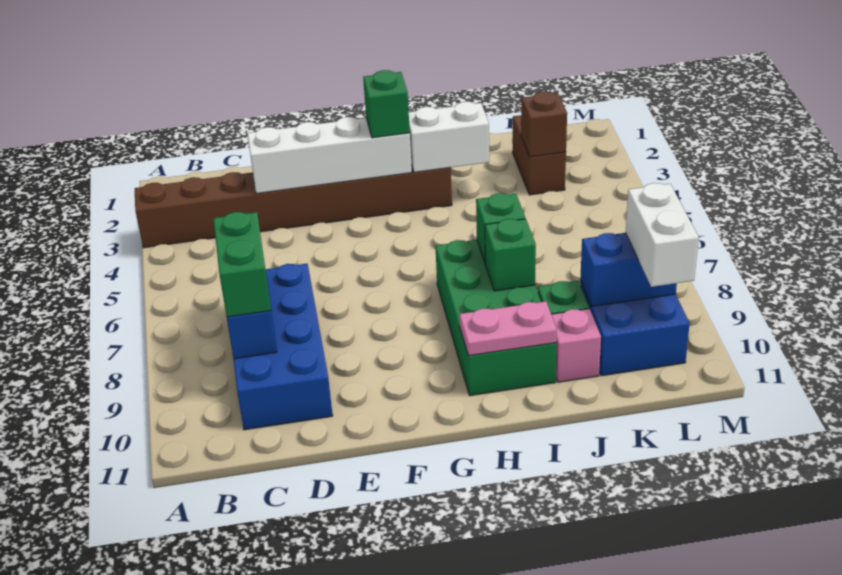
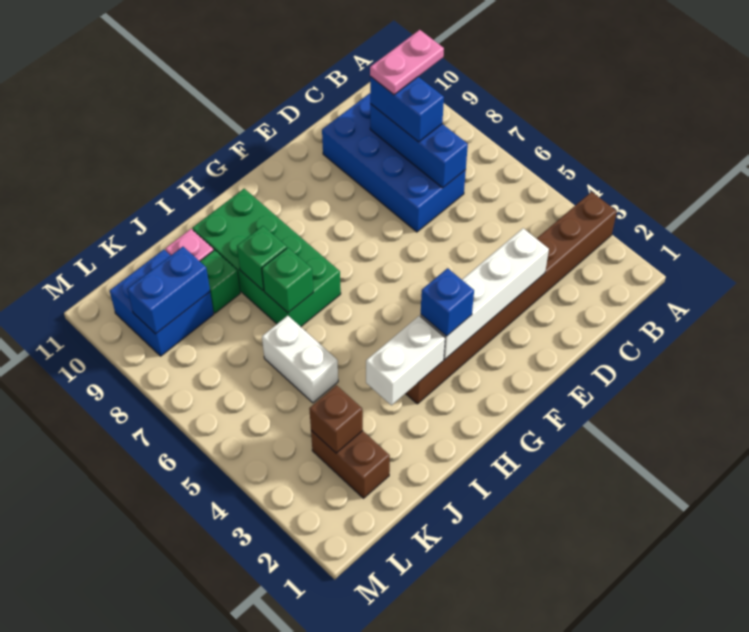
green brick C8:C9 level 3 -> blue brick C8:C9 level 3
green brick G3 level 3 -> blue brick G3 level 3
pink plate H10:I10 level 2 -> pink plate B9:C9 level 4
white brick L9:L10 level 3 -> white brick J5:J6 level 1

